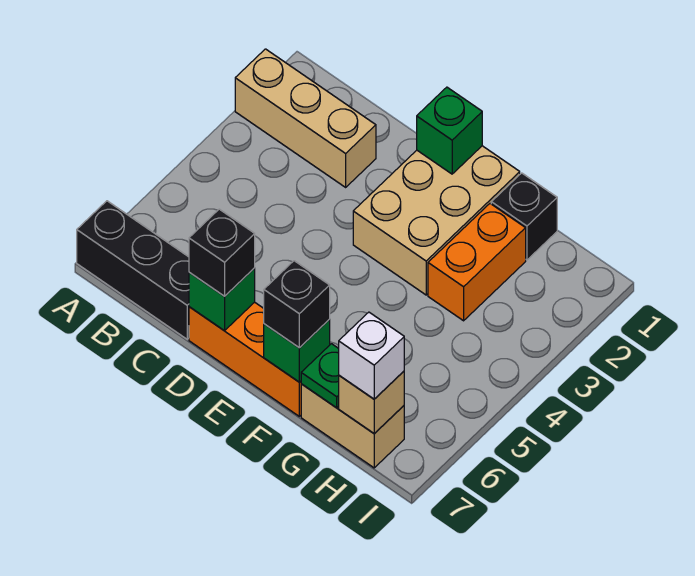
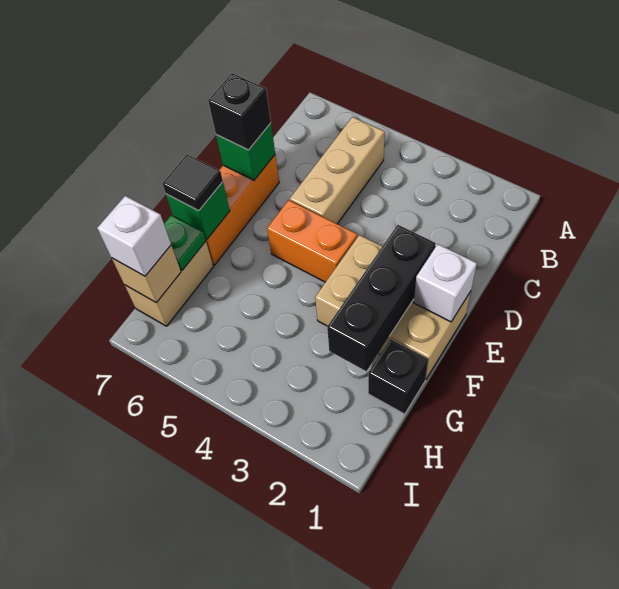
tan brick A2:C2 level 1 -> tan brick B5:D5 level 1
black brick A7:C7 level 1 -> black brick E2:G2 level 2
green brick E1 level 2 -> white brick E1 level 2
black brick F7 level 3 -> black tile F7 level 3
orange brick G2:G3 level 1 -> orange brick E4:E5 level 1

